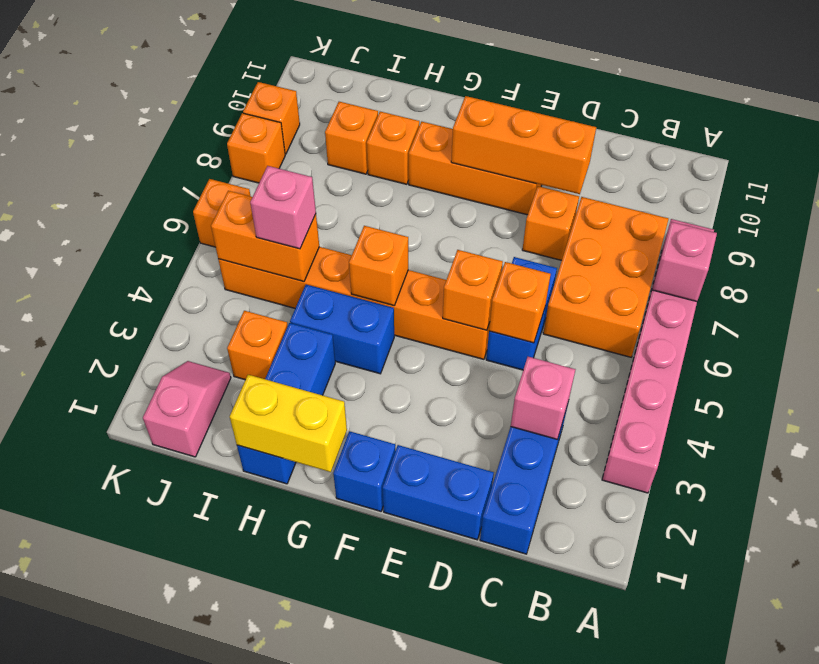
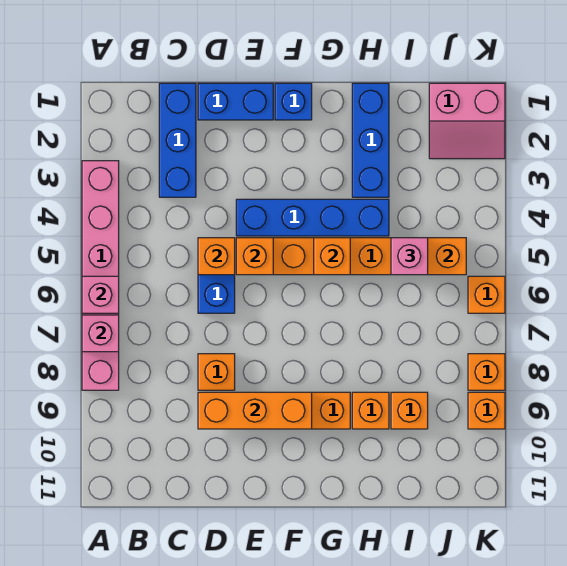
orange brick B6:C8 level 1 -> none
pink brick C3 level 2 -> pink brick A6 level 2
yellow brick G1:H1 level 2 -> none
blue brick G4:H4 level 1 -> blue brick E4:H4 level 1
orange brick I3 level 1 -> none
pink slope J1:J2 level 1 top 1 -> pink slope J1:K2 level 1 top 1

